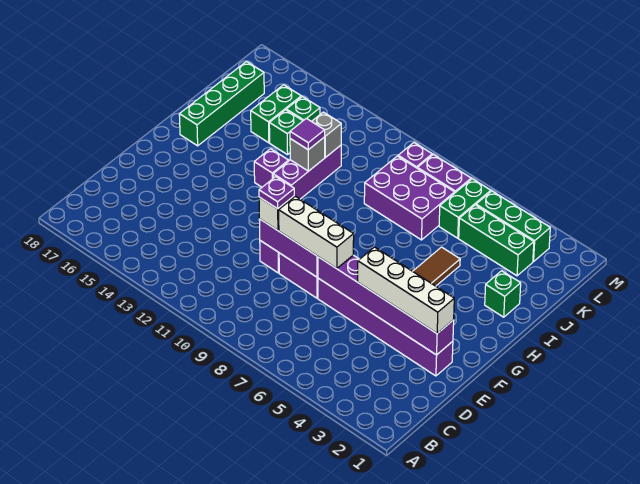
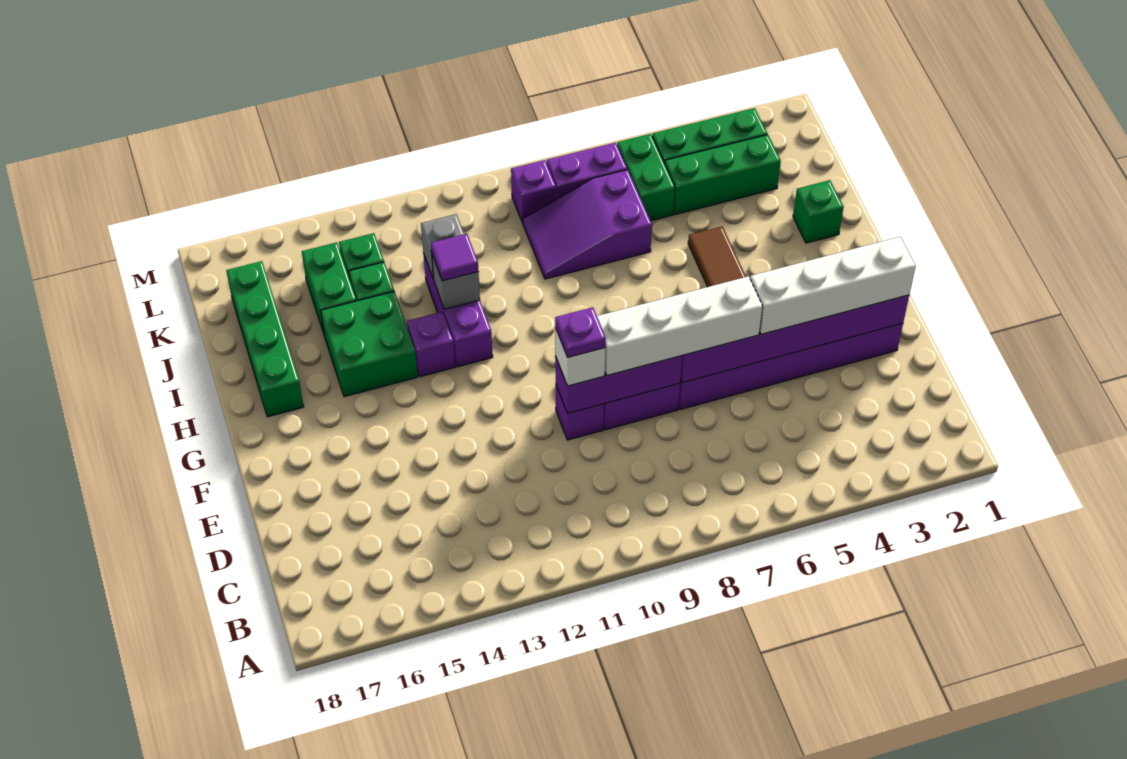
white brick E7:E9 level 3 -> white brick E6:E9 level 3
none -> green brick H14:I15 level 1
purple brick J7:K9 level 1 -> purple slope J7:K9 level 1 top 7

